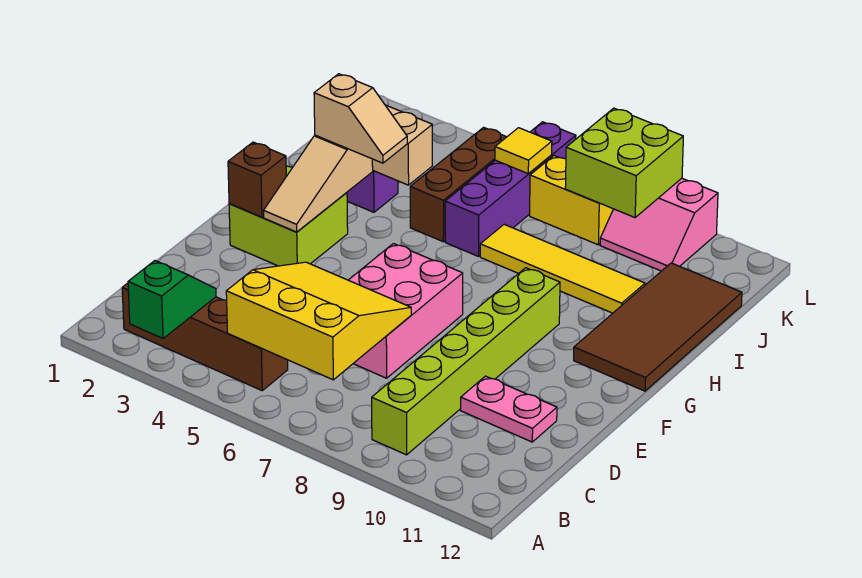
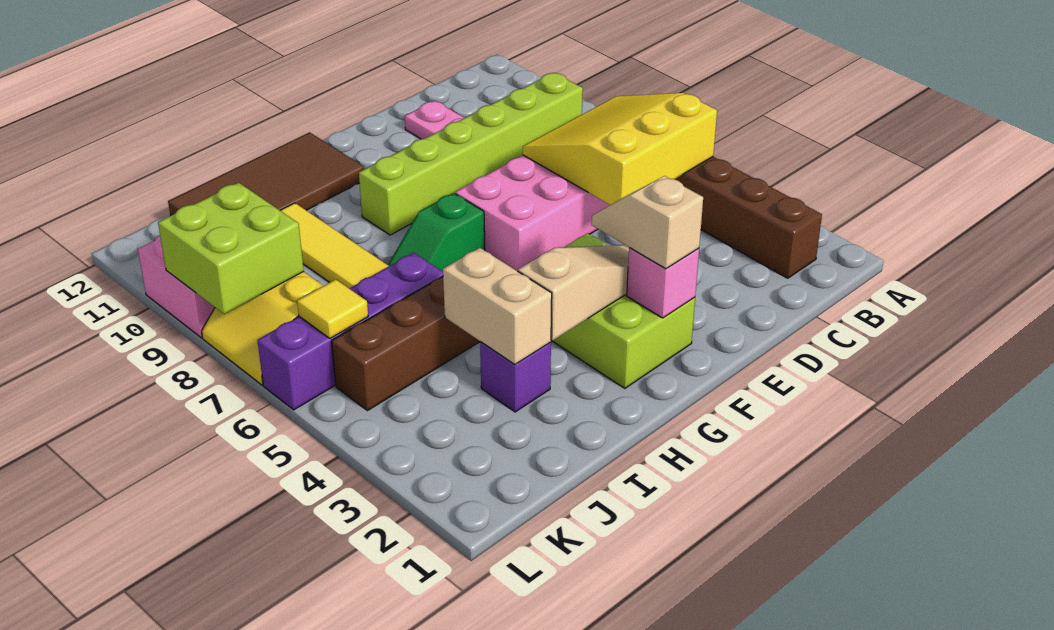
green slope A3:B3 level 2 top A -> green slope G7:H7 level 1 top G
yellow slope B5:D7 level 2 top B -> yellow slope B5:D7 level 2 top 5
lime brick F2:G3 level 1 -> lime brick F2:G4 level 1
brown brick F2 level 2 -> pink brick F2 level 2
tan slope H3:H4 level 3 top 3 -> tan slope F2:F3 level 3 top 2

